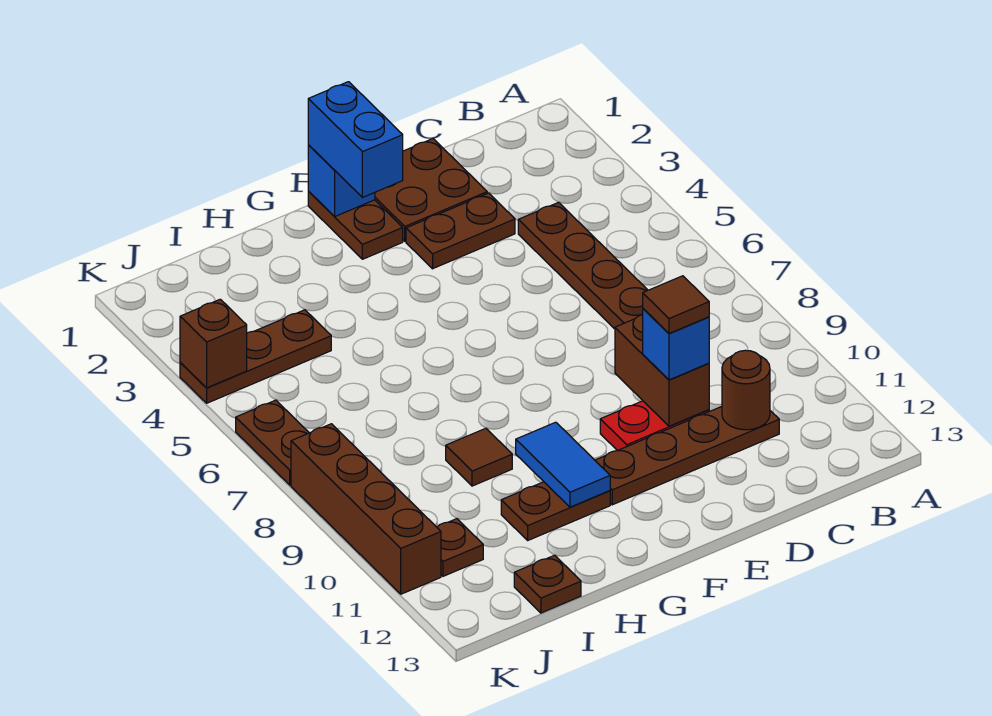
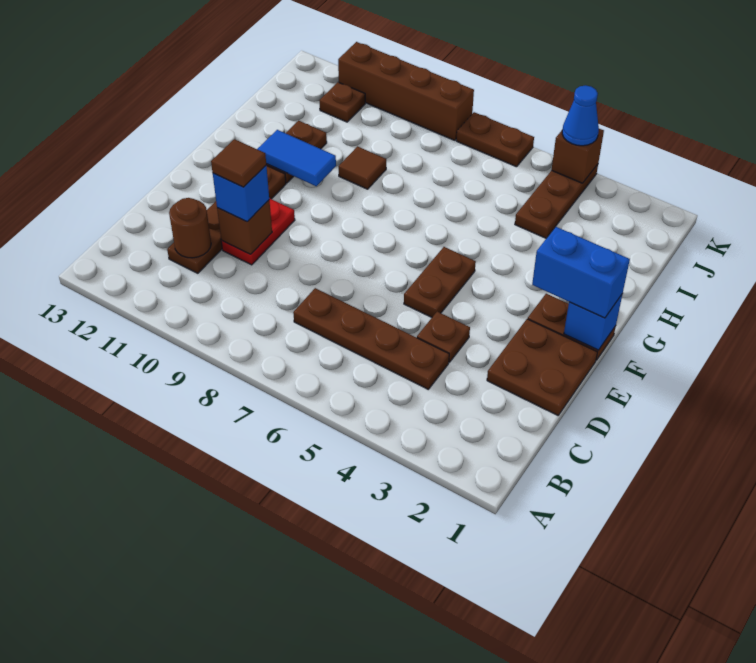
brown plate D3:E3 level 1 -> brown plate E5:F5 level 1
brown brick D9:D10 level 2 -> brown brick D10 level 2
brown plate I13 level 1 -> brown plate D4 level 1
none -> blue cone K4 level 3

